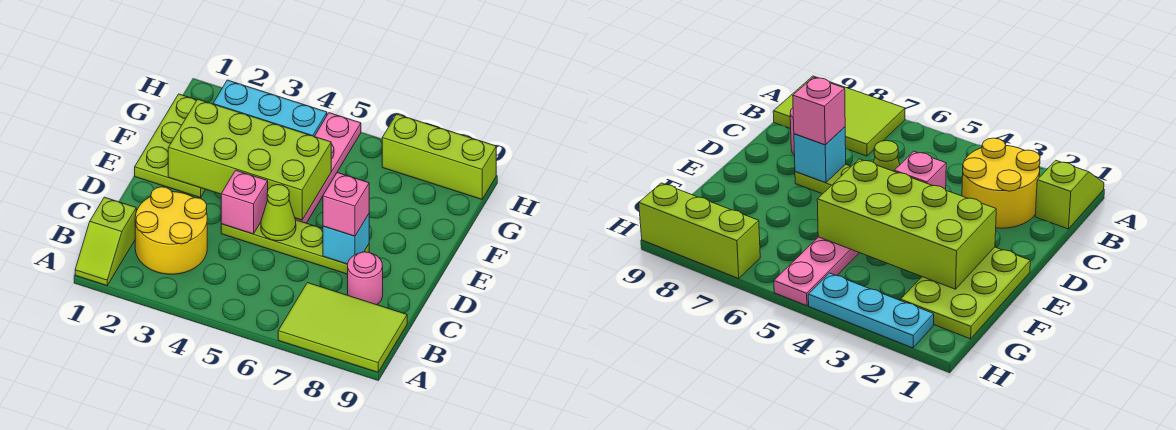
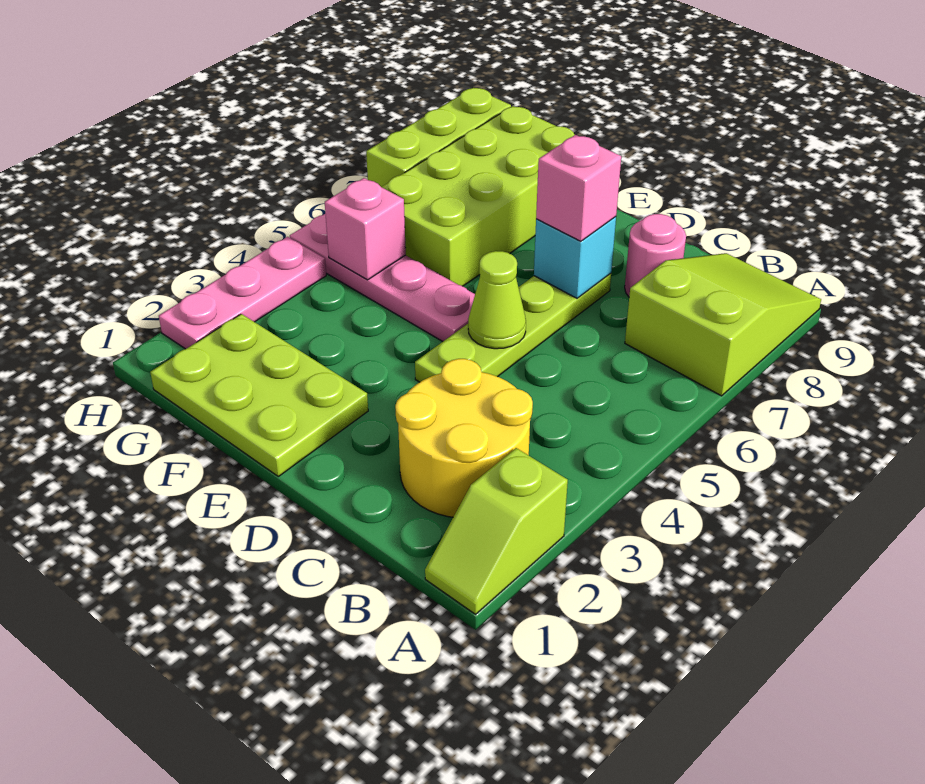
lime slope A1:B1 level 1 top B -> lime slope A1:A2 level 1 top 2
lime tile A7:B9 level 1 -> lime slope A7:B9 level 1 top 7
pink brick D4 level 2 -> pink brick G5 level 2
lime brick E2:F5 level 2 -> lime brick F6:G9 level 1
cyan plate H2:H4 level 1 -> pink plate H2:H4 level 1

